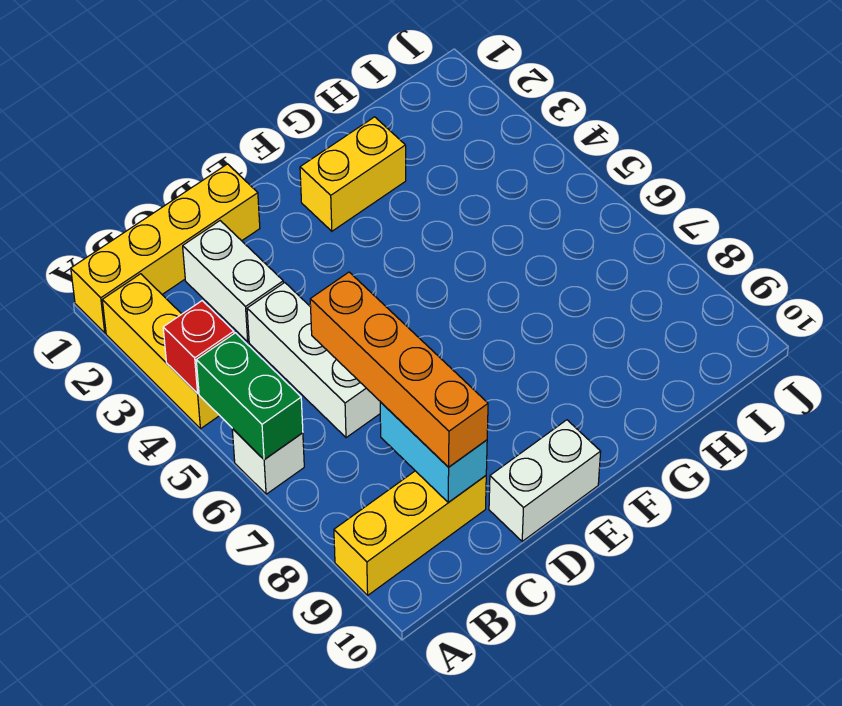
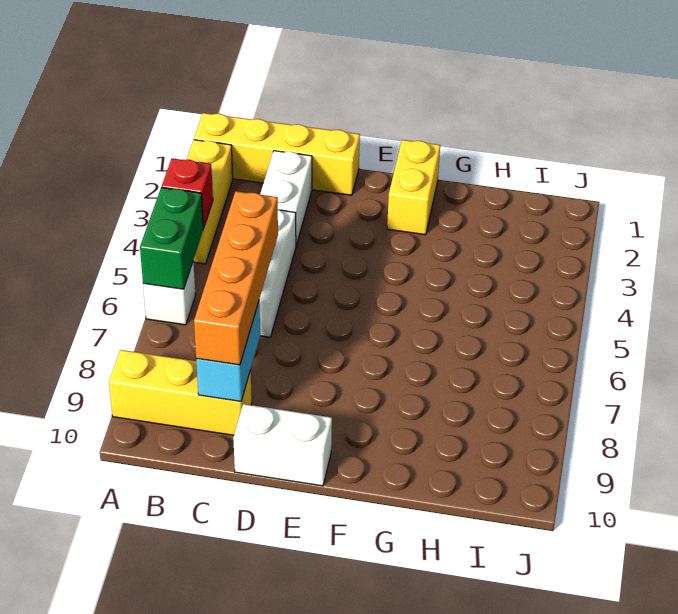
yellow brick F2:G2 level 1 -> yellow brick F1:F2 level 1

